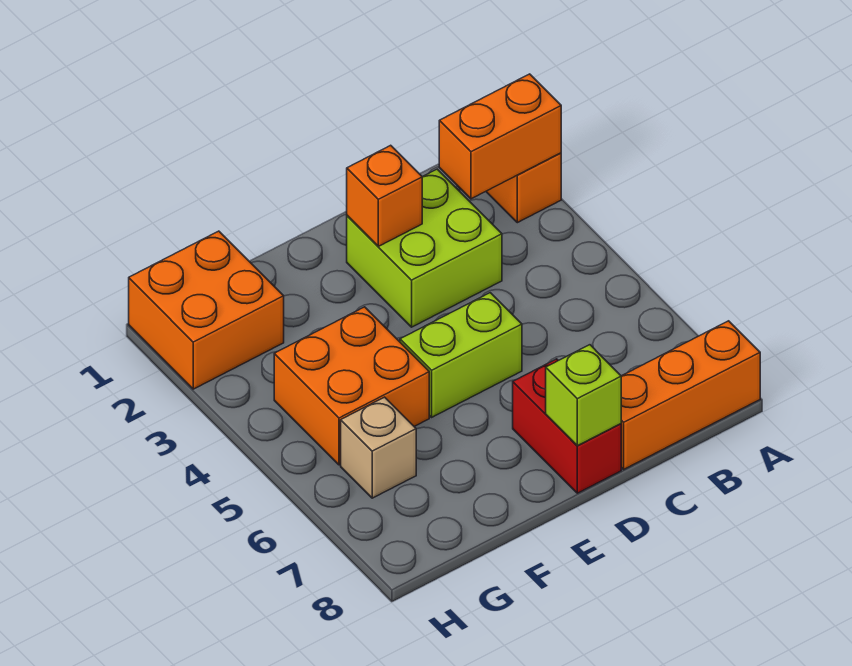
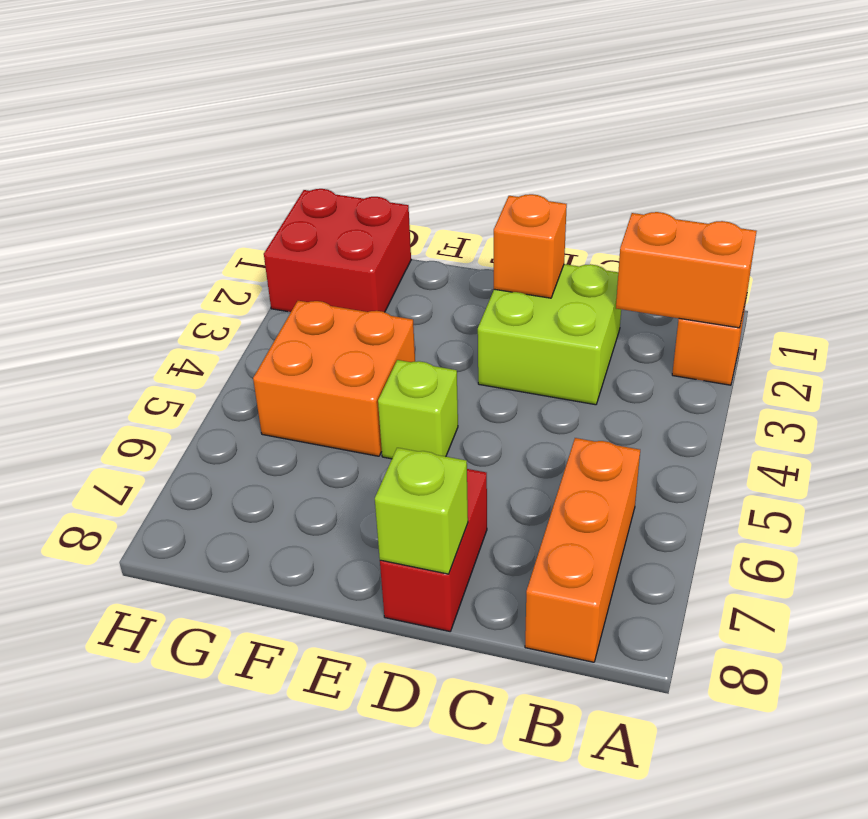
orange brick A8:C8 level 1 -> orange brick B6:B8 level 1
lime brick D5:E5 level 1 -> lime brick E5 level 1
orange brick G1:H2 level 1 -> red brick G1:H2 level 1
tan brick G6 level 1 -> none

